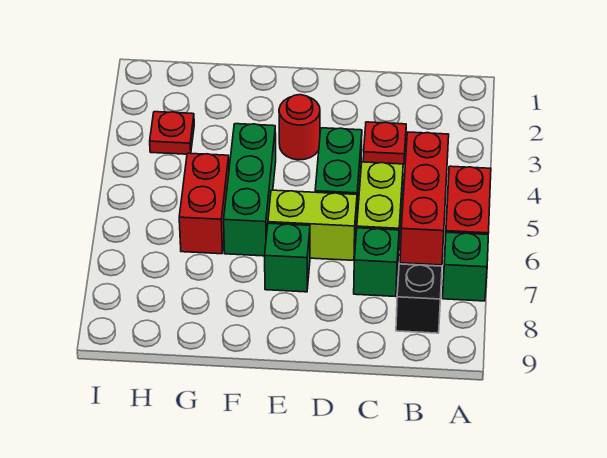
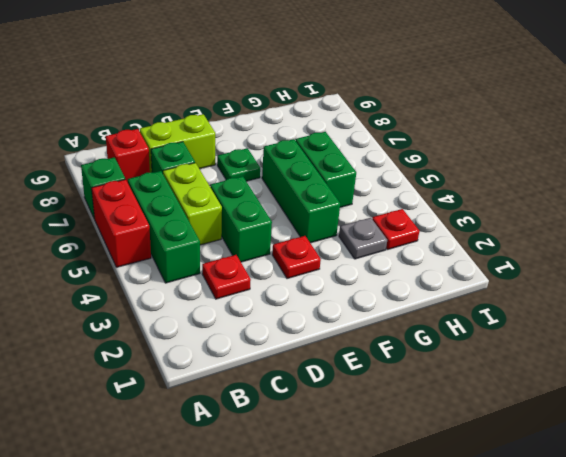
red brick B4:B6 level 1 -> green brick B4:B6 level 1
black brick B8 level 1 -> red brick B8 level 1
lime brick D6:E6 level 1 -> lime brick C8:D8 level 1
red round brick E3 level 1 -> red plate E3 level 1
green brick E7 level 1 -> green plate E7 level 1
none -> grey plate G3 level 1
red brick G5:G6 level 1 -> green brick G5:G6 level 1

